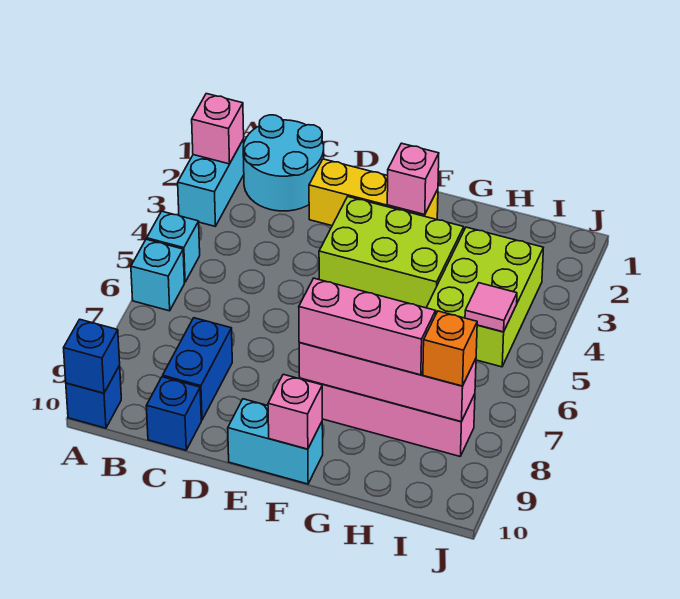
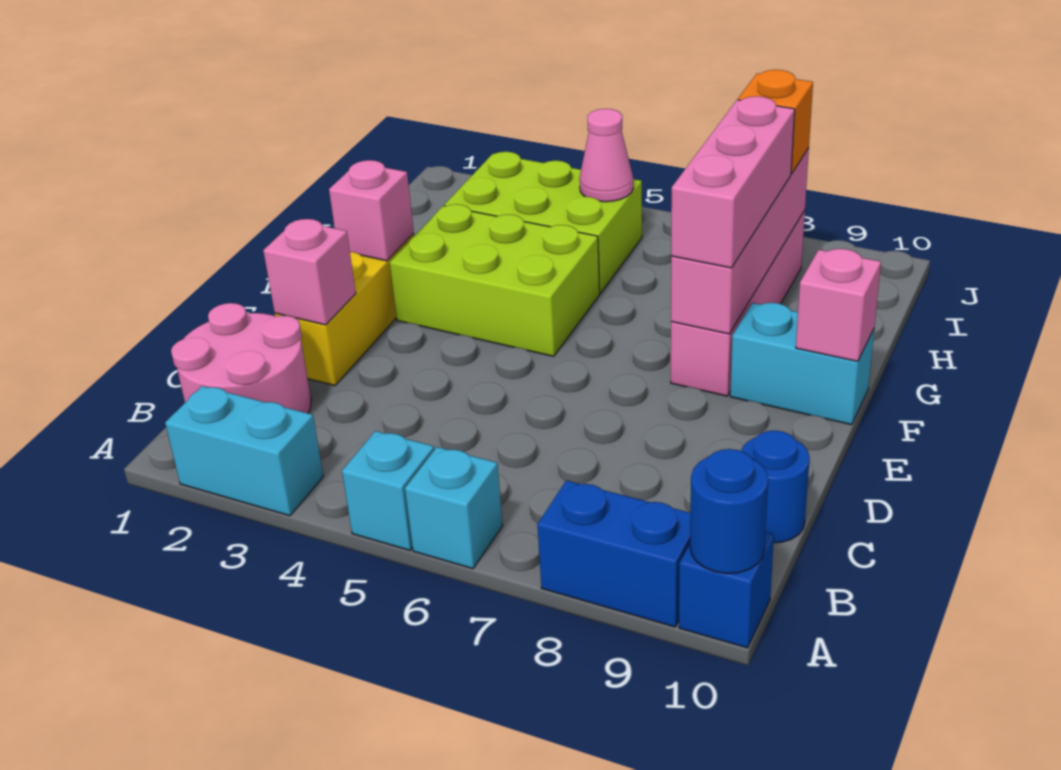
pink brick A2 level 2 -> pink brick D2 level 2
blue brick A10 level 2 -> blue round brick A10 level 2
cyan round brick B1:C2 level 1 -> pink round brick B1:C2 level 1
blue brick C8:C9 level 1 -> blue brick A8:A9 level 1
blue brick C10 level 1 -> blue round brick C10 level 1
lime brick E3:G4 level 1 -> lime brick F3:G5 level 1
cyan brick E10:F10 level 1 -> cyan brick F9:F10 level 1
pink tile I5 level 2 -> pink cone I5 level 2

